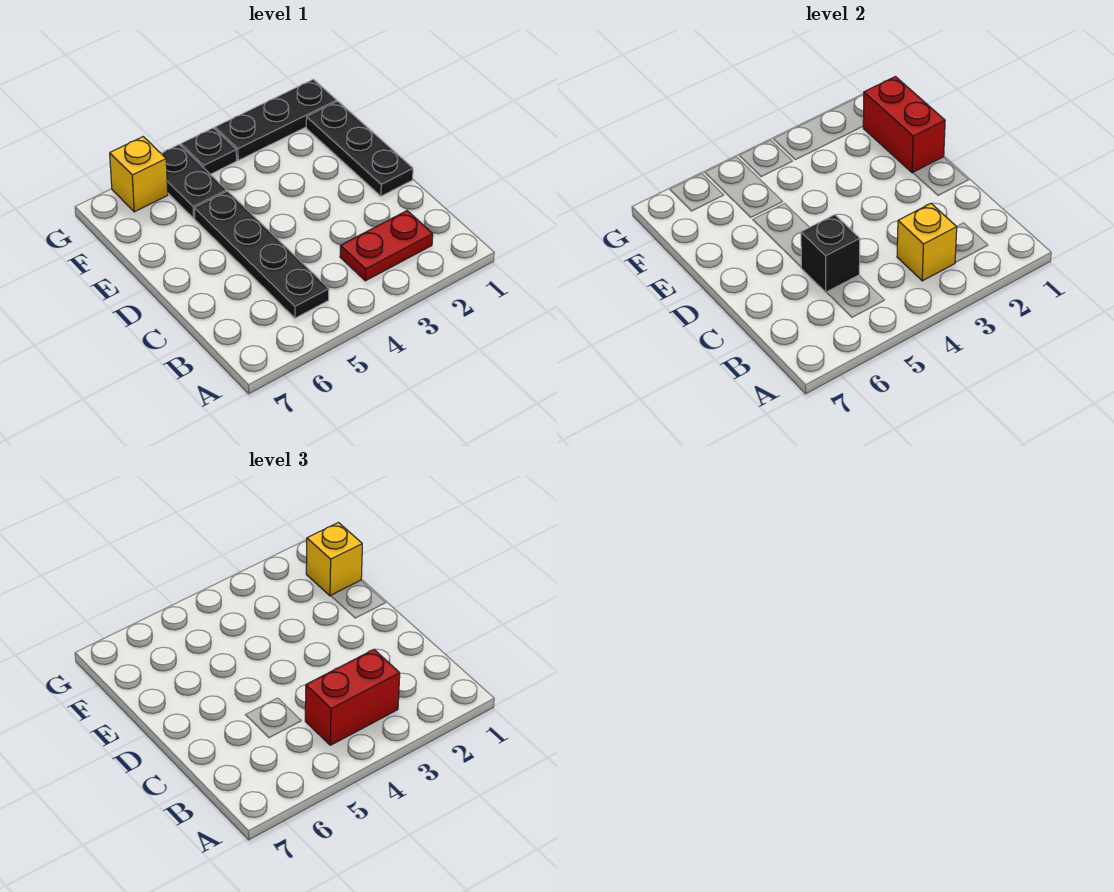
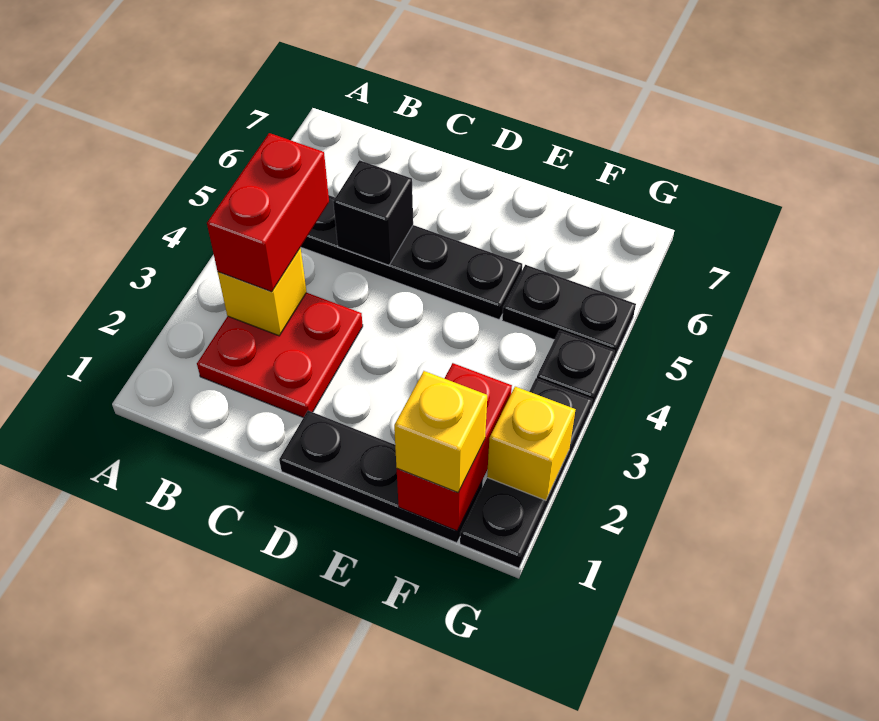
red plate B2:B3 level 1 -> red plate B2:C3 level 1
red brick E1:F1 level 2 -> red brick F1:F2 level 2
yellow brick G6 level 1 -> yellow brick G2 level 2

